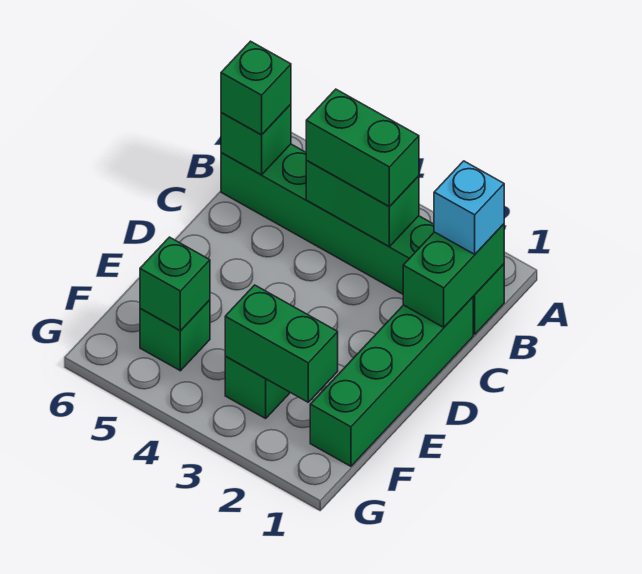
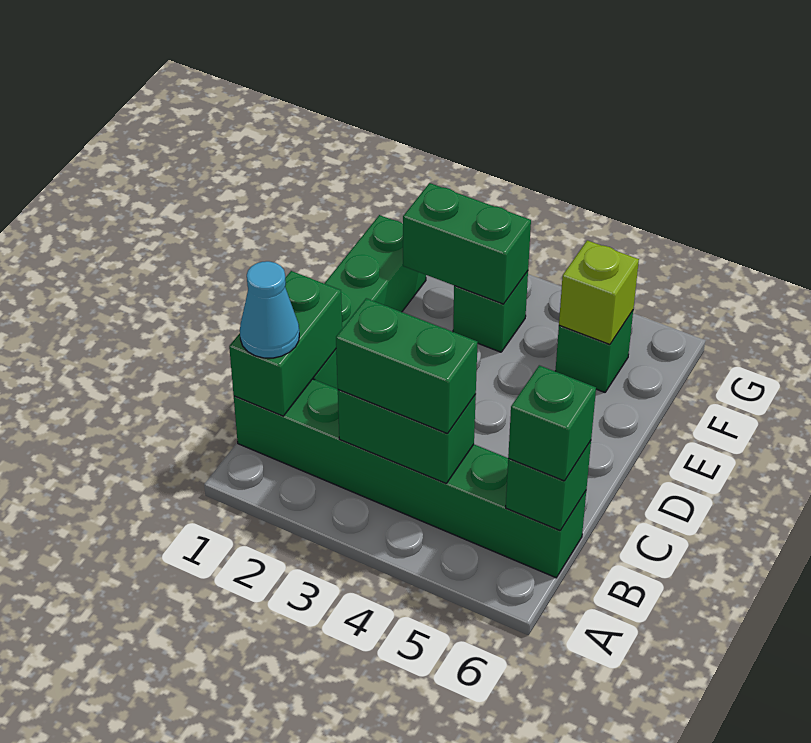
cyan brick B1 level 3 -> cyan cone B1 level 3
green brick F5 level 2 -> lime brick F5 level 2

